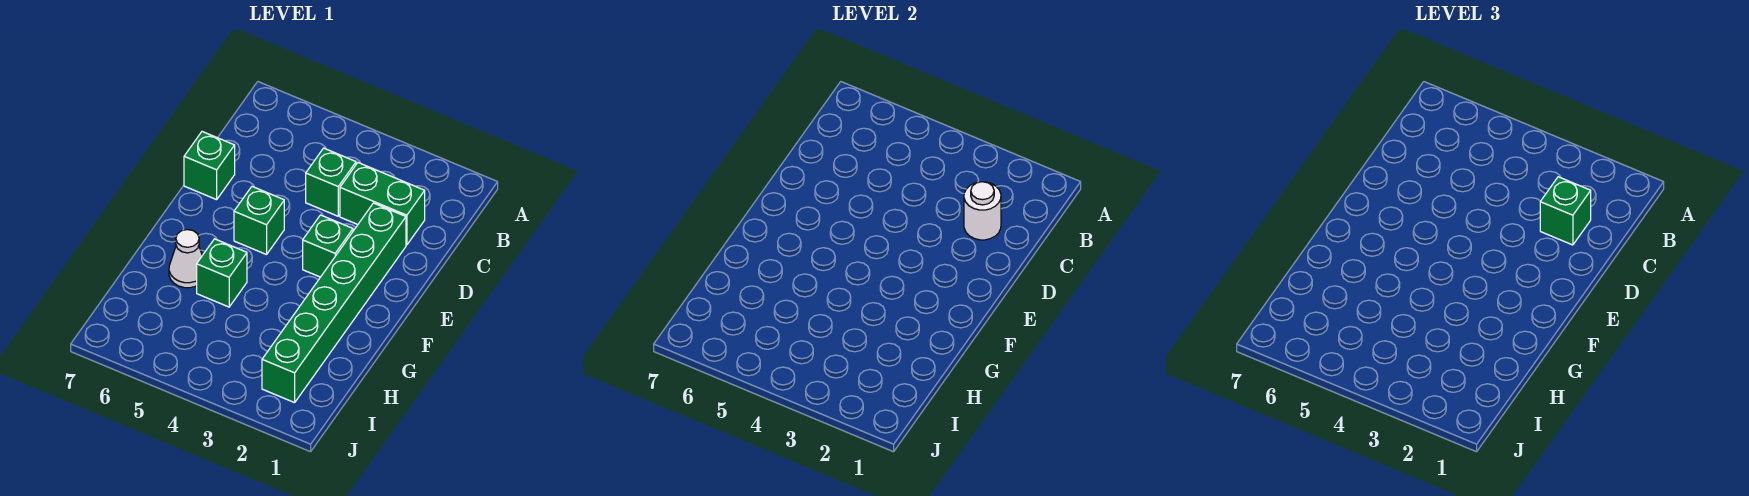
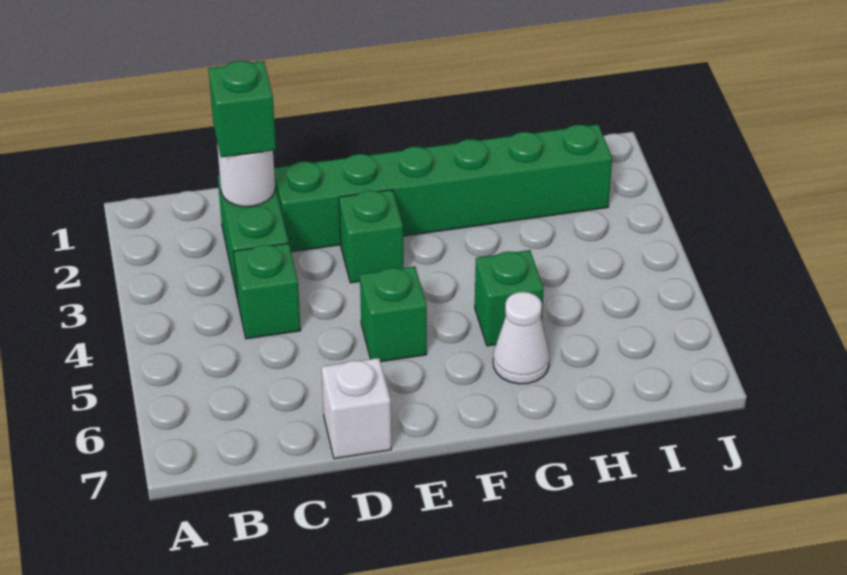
green brick D7 level 1 -> white brick D7 level 1

